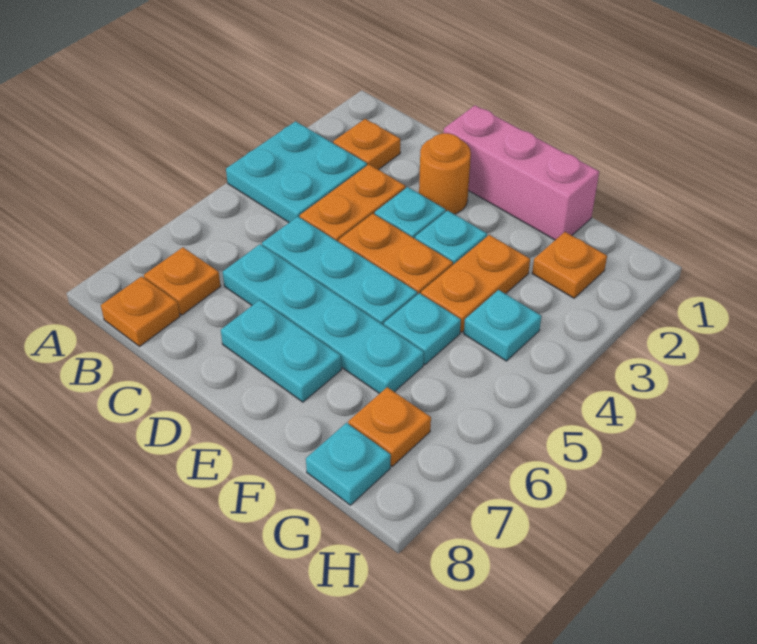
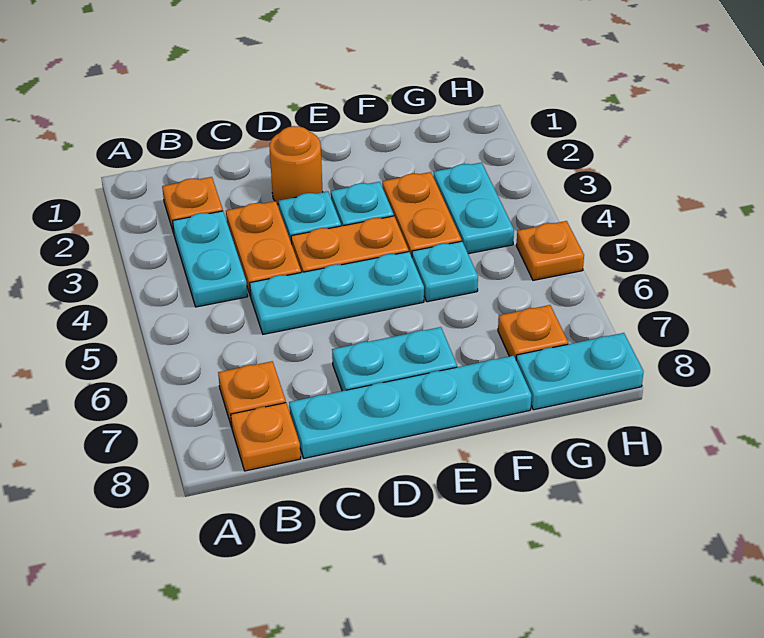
cyan plate A3:B4 level 1 -> cyan plate B3:B4 level 1
cyan plate C6:F6 level 1 -> cyan plate C8:F8 level 1
pink brick D1:F1 level 1 -> none
orange plate G2 level 1 -> orange plate H5 level 1
cyan plate G4 level 1 -> cyan plate G3:G4 level 1
cyan plate G8 level 1 -> cyan plate G8:H8 level 1

